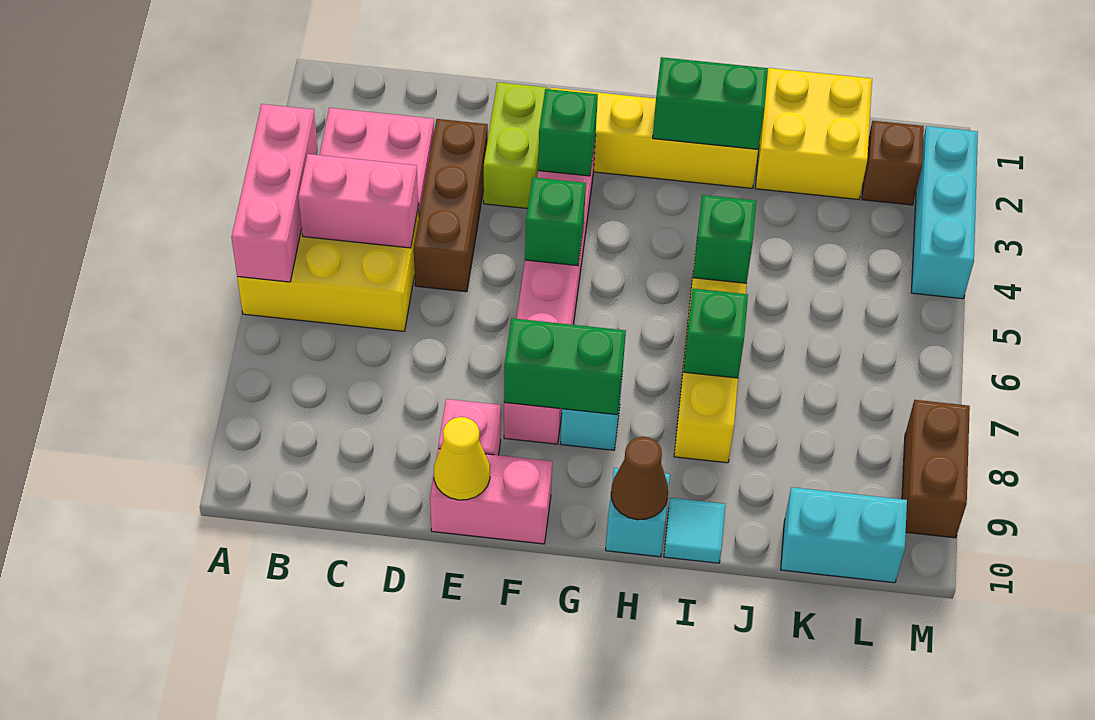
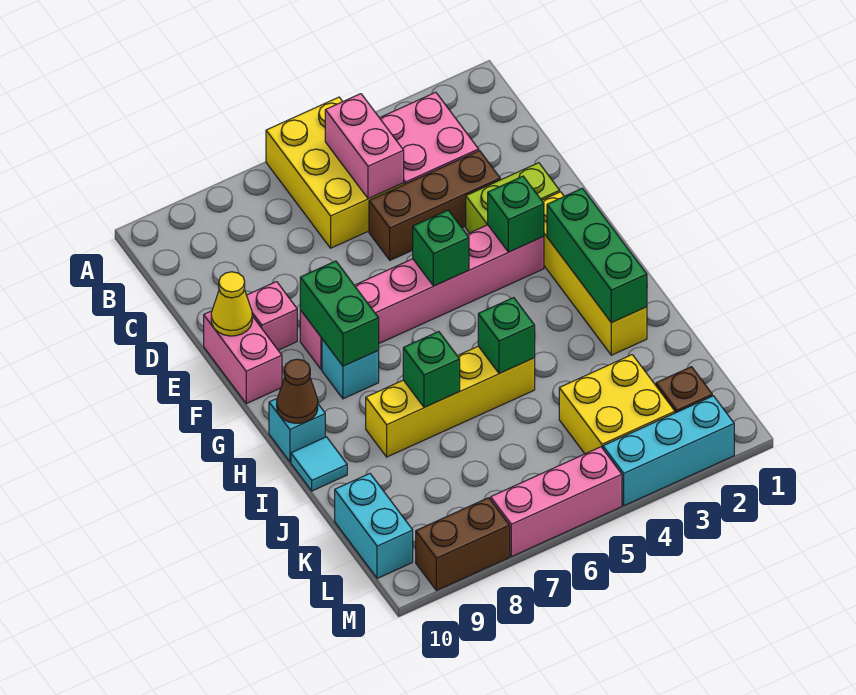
pink brick A4:A6 level 2 -> pink brick M5:M7 level 1
green brick H2:I2 level 2 -> green brick G2:I2 level 2
yellow brick J1:K2 level 1 -> yellow brick K3:L4 level 1

